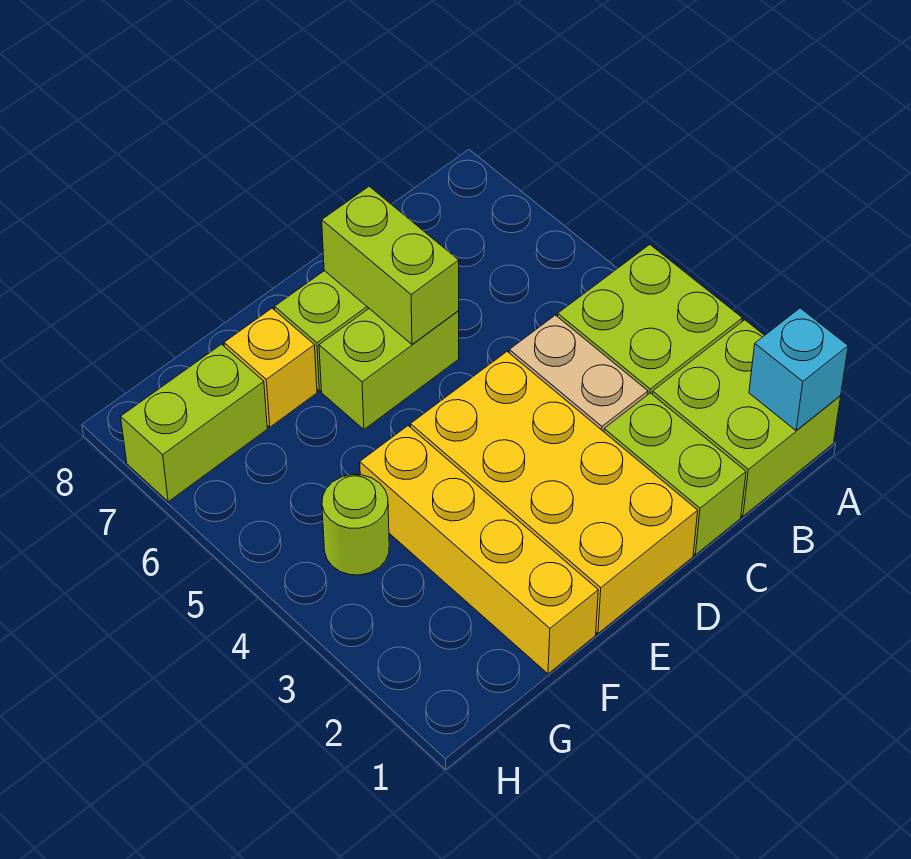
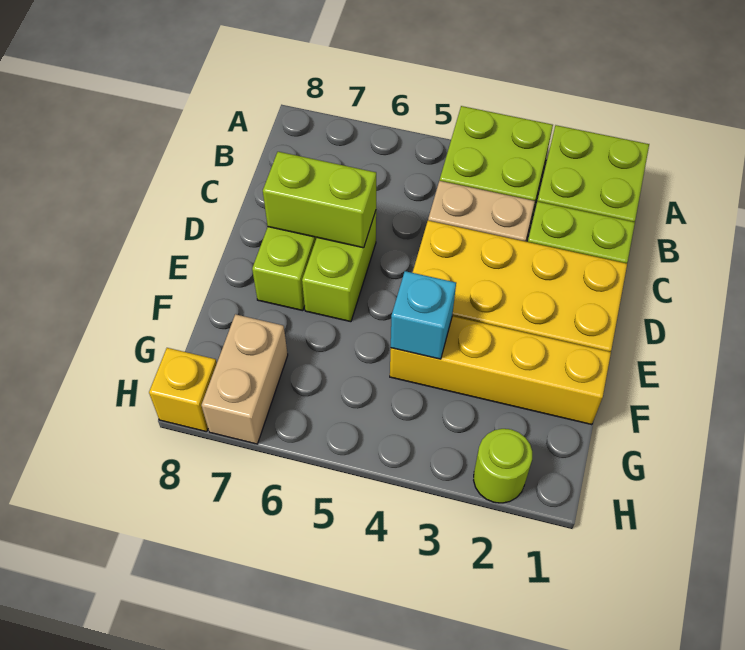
cyan brick A1 level 2 -> cyan brick F4 level 2
yellow brick F7 level 1 -> yellow brick H8 level 1
lime round brick G4 level 1 -> lime round brick H2 level 1
lime brick G7:H7 level 1 -> tan brick G7:H7 level 1

